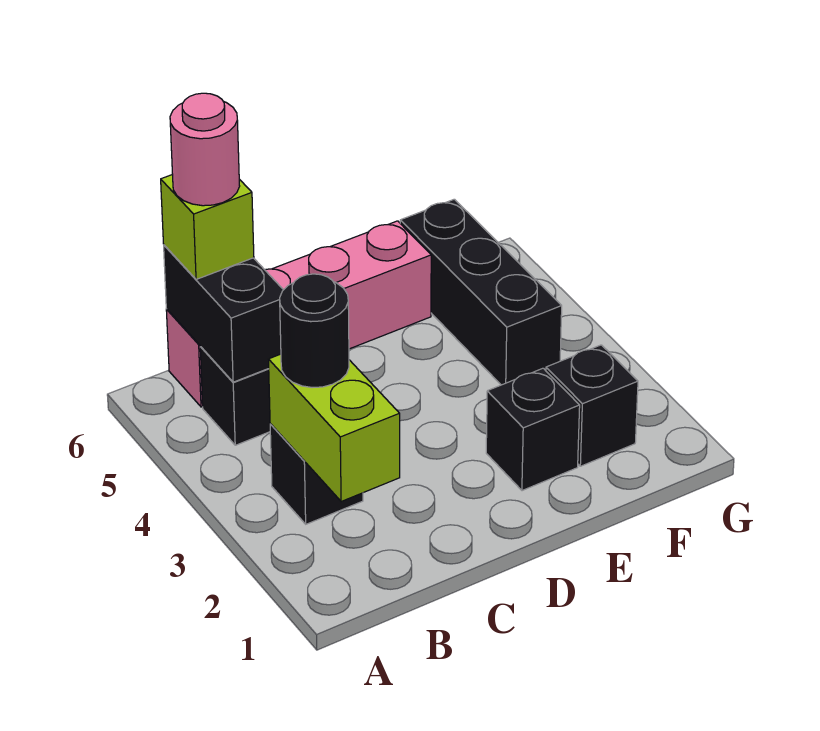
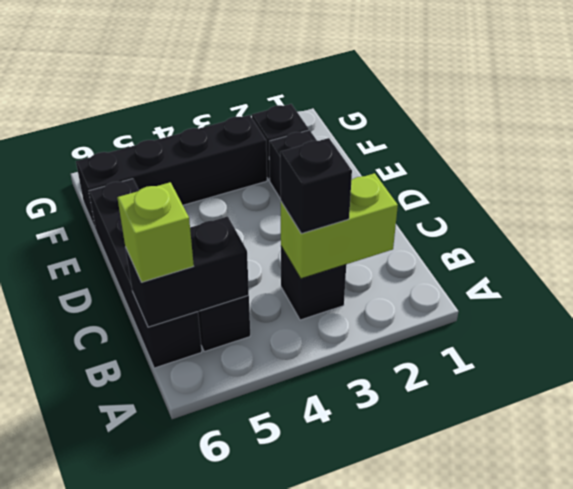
black round brick B3 level 3 -> black brick B3 level 3
pink brick B6:E6 level 1 -> black brick B6:E6 level 1
pink round brick B6 level 4 -> none
black brick F4:F6 level 1 -> black brick F3:F6 level 1

